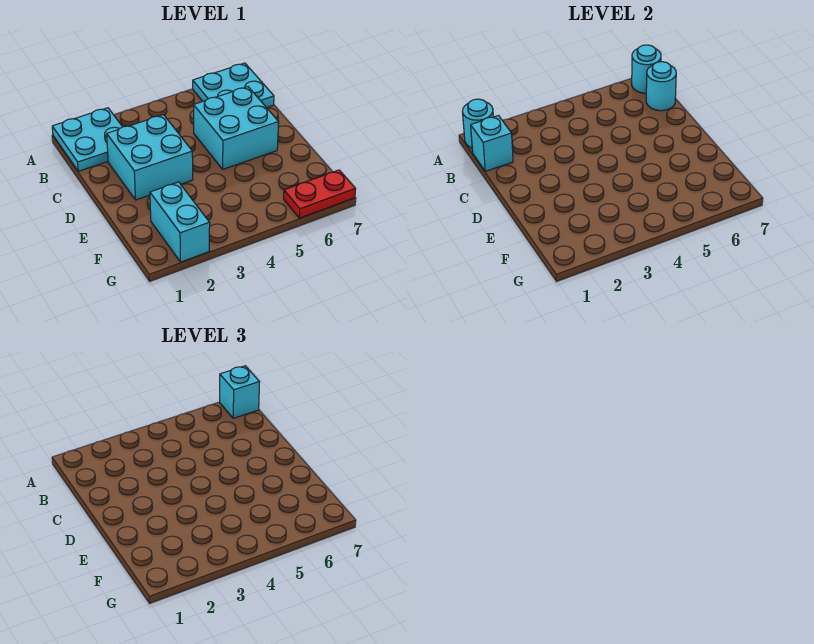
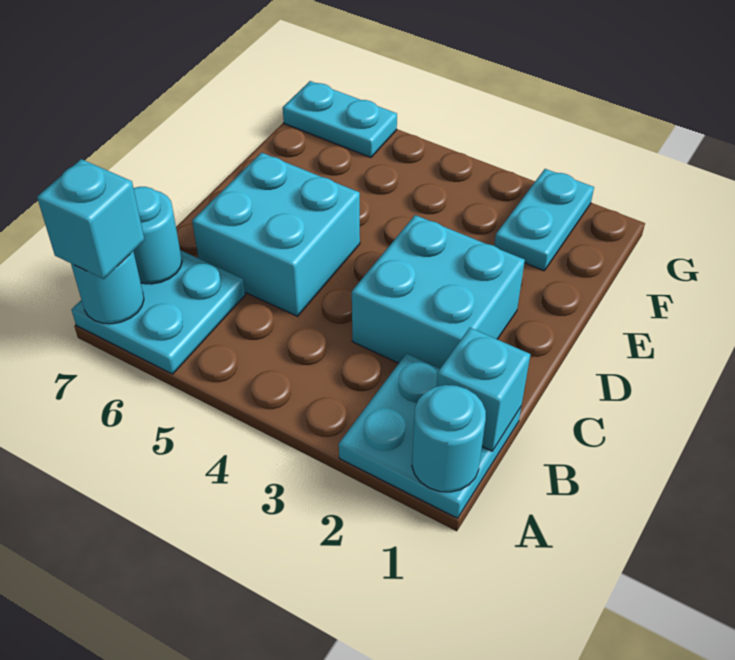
cyan brick F2:G2 level 1 -> cyan plate F2:G2 level 1
red plate G6:G7 level 1 -> cyan plate G6:G7 level 1

